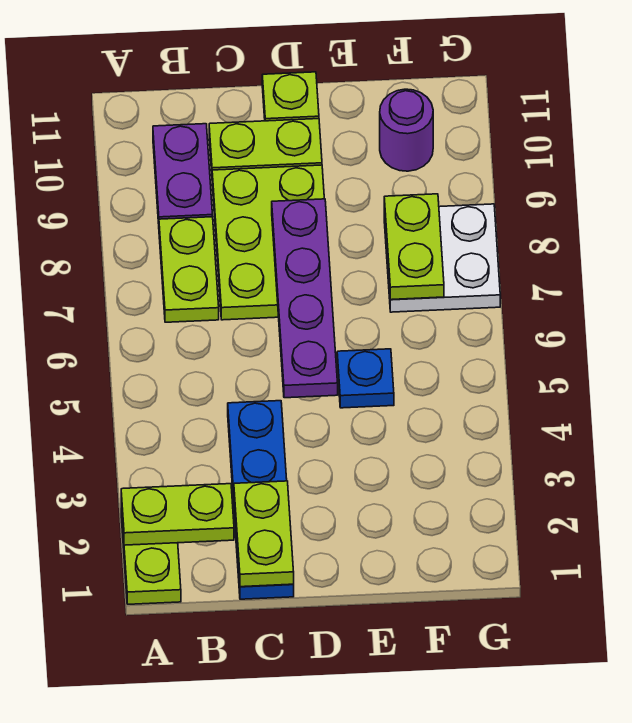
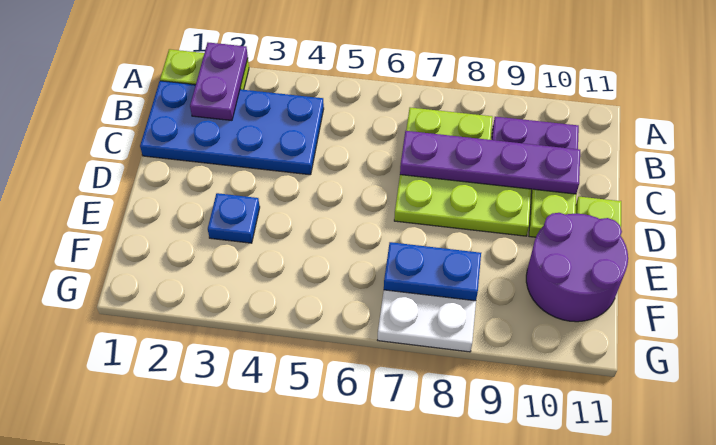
lime plate A2:B2 level 2 -> purple plate A2:B2 level 2
blue plate C1:C4 level 1 -> blue plate B1:C4 level 1
lime plate C1:C2 level 2 -> none
purple plate D5:D8 level 2 -> purple plate C7:C10 level 2
blue plate E5 level 1 -> blue plate E3 level 1
lime plate F7:F8 level 2 -> blue plate F7:F8 level 2
purple round brick F10 level 1 -> purple round brick E10:F11 level 1

